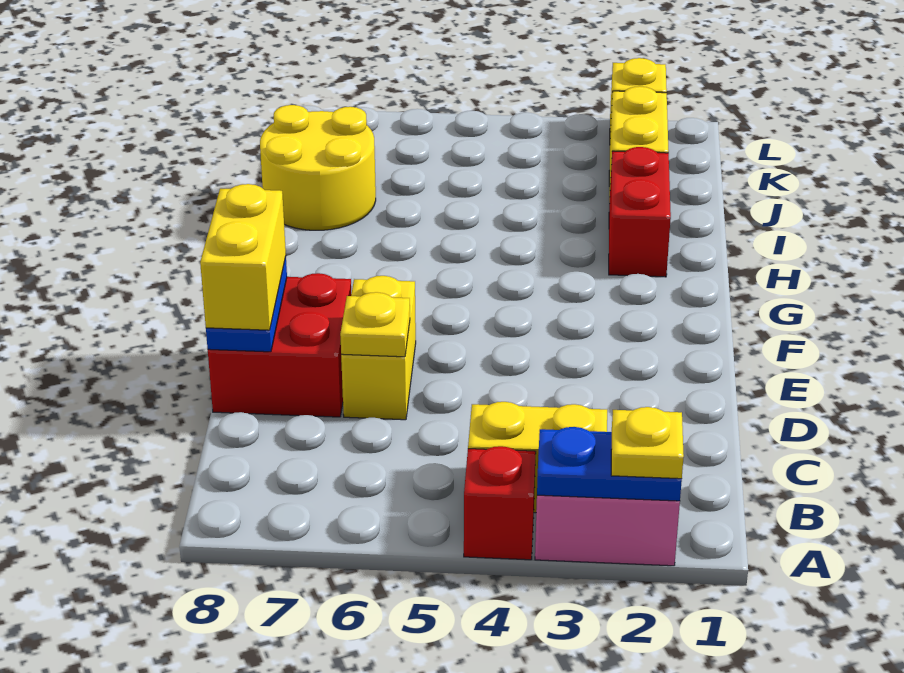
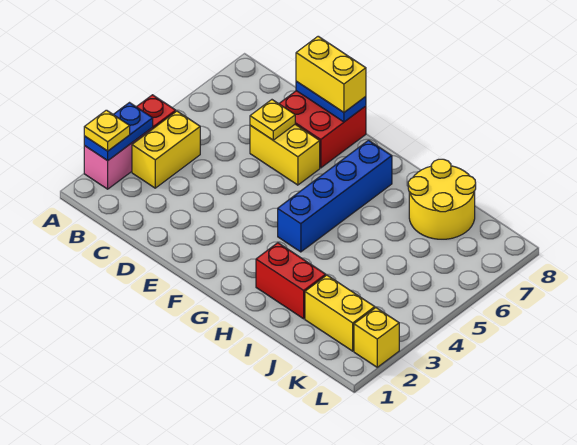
none -> blue brick G4:G7 level 1

